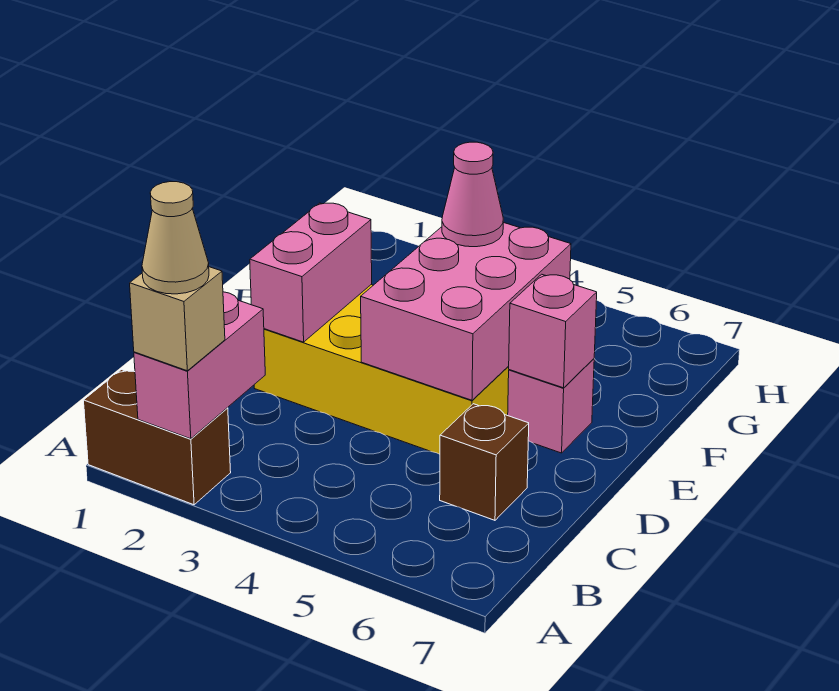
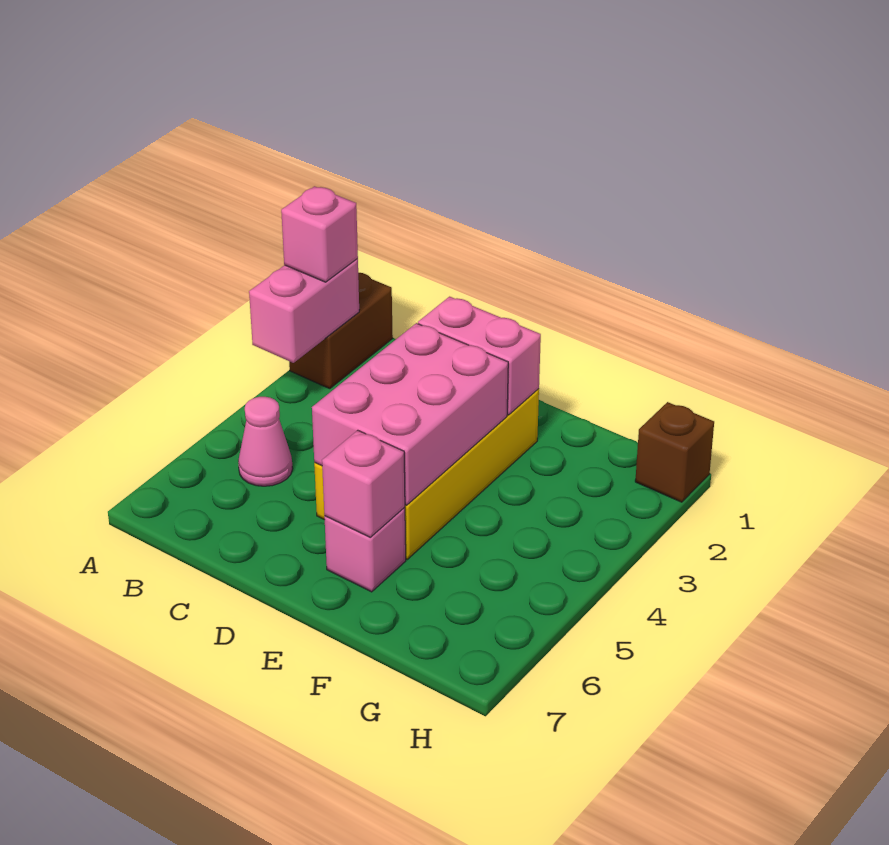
pink brick A2:B2 level 2 -> pink brick A2:A3 level 2
tan brick A2 level 3 -> pink brick A2 level 3
tan cone A2 level 4 -> none
brown brick C6 level 1 -> brown brick H1 level 1
pink brick D4:F5 level 2 -> pink brick D3:E5 level 2
pink cone F4 level 3 -> pink cone B5 level 1

